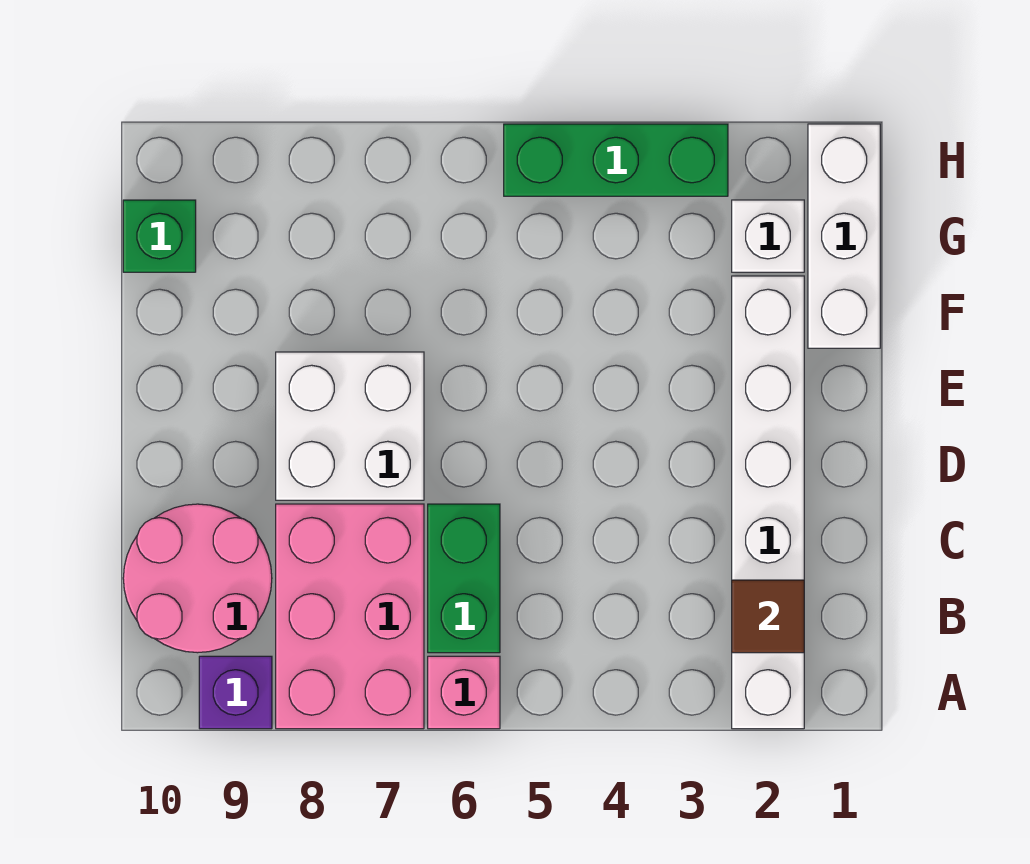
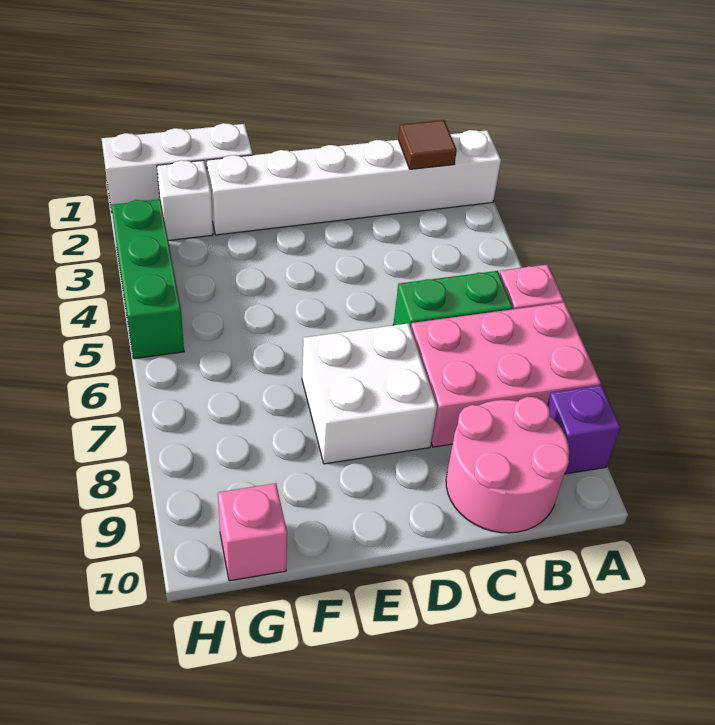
green brick G10 level 1 -> pink brick G10 level 1

